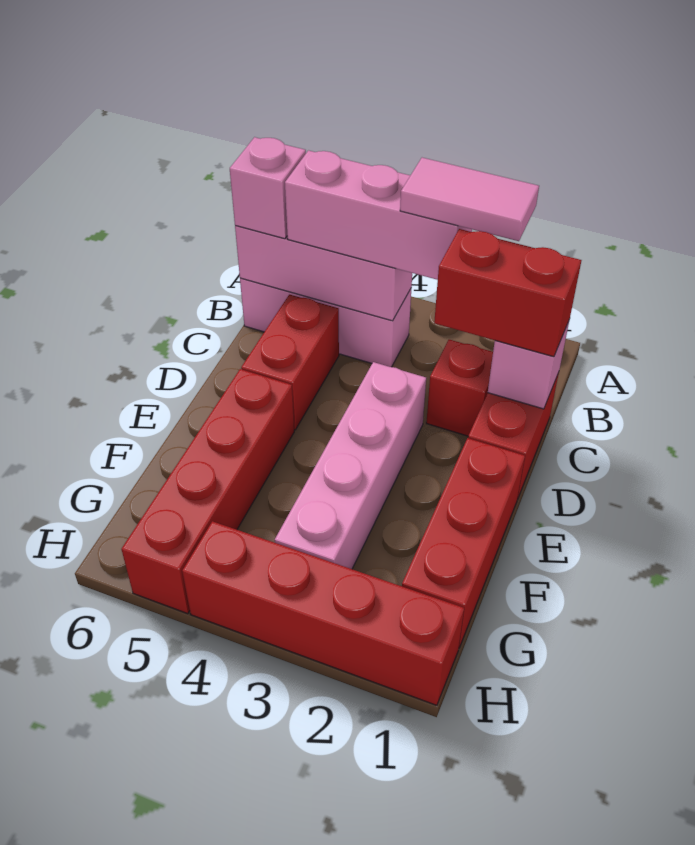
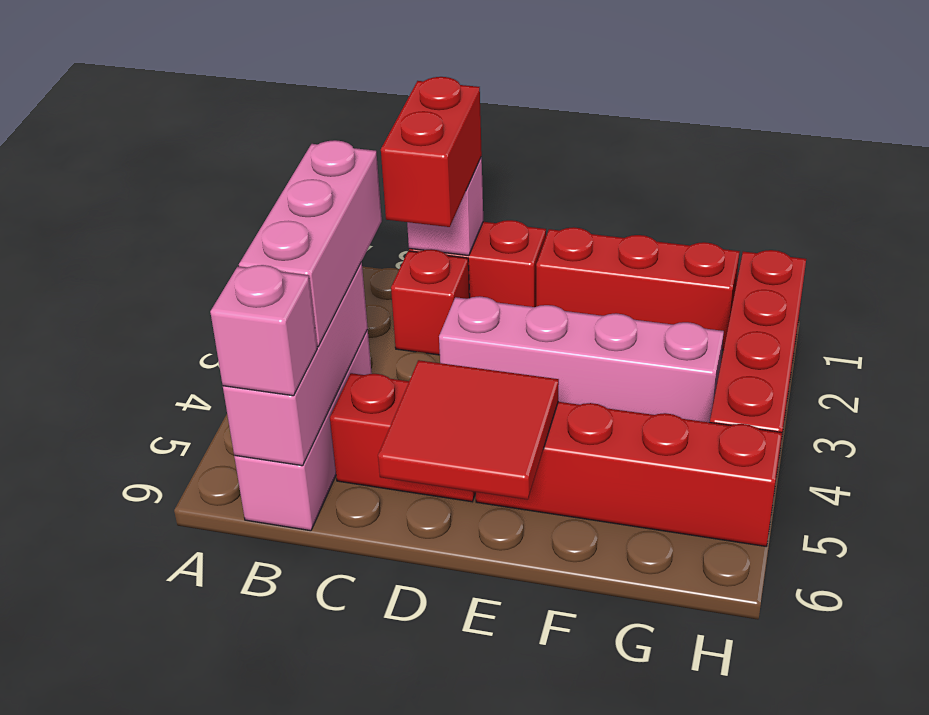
pink tile B2:B3 level 4 -> none
none -> red tile D5:E6 level 2

